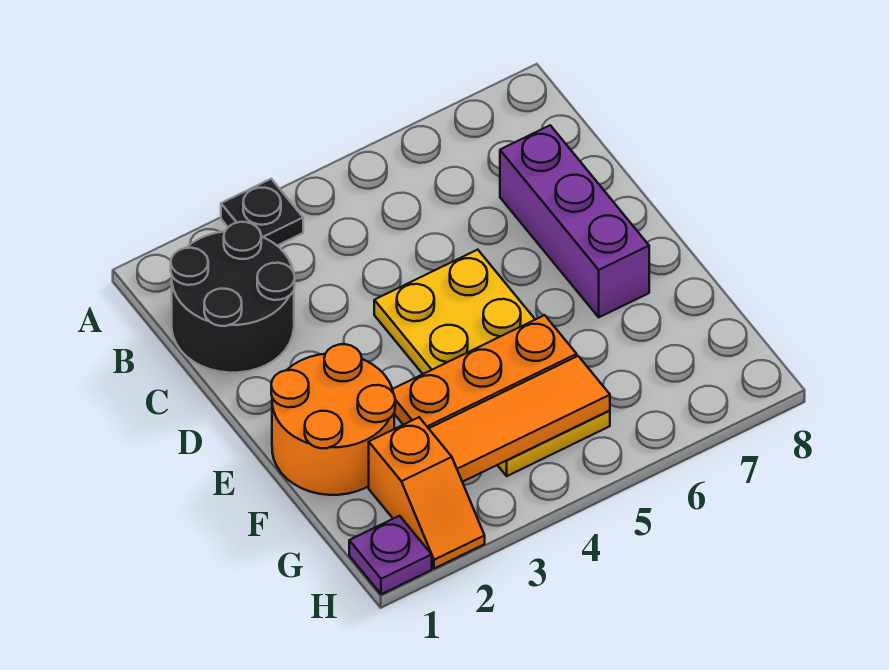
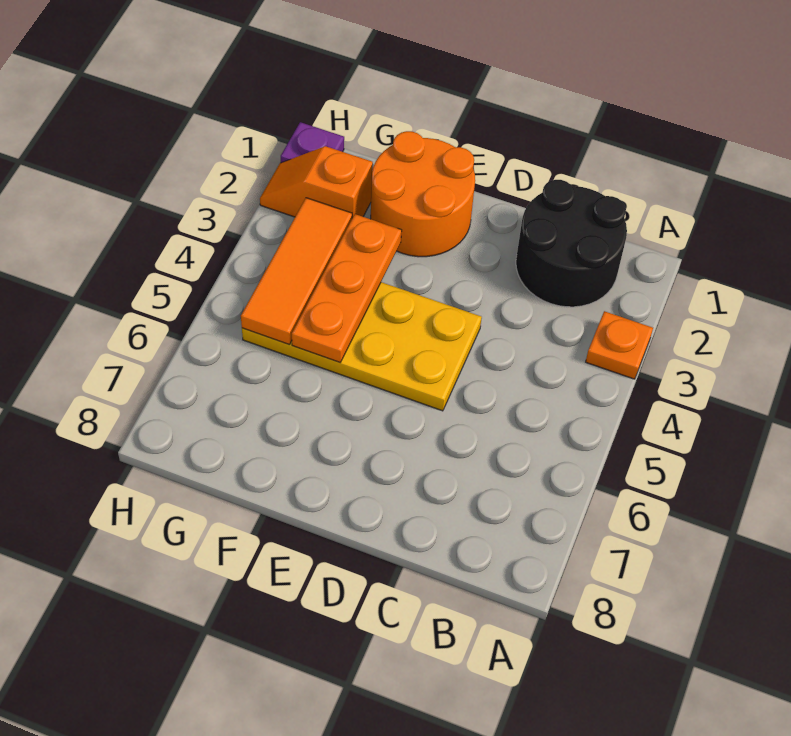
black plate A3 level 1 -> orange plate A3 level 1
purple brick C7:E7 level 1 -> none

